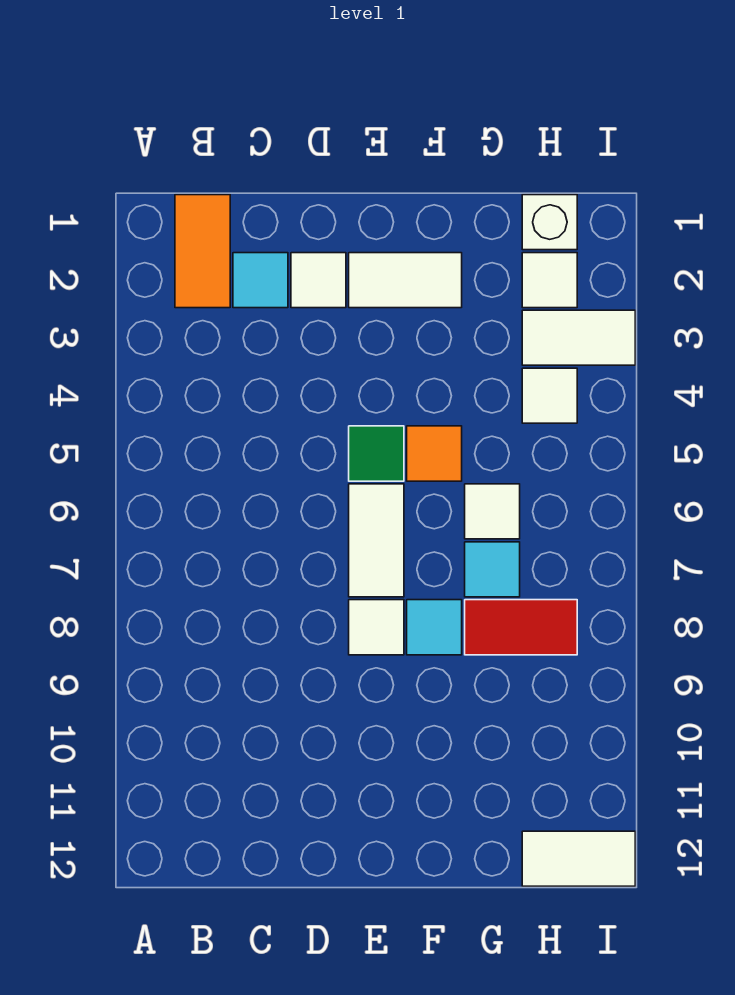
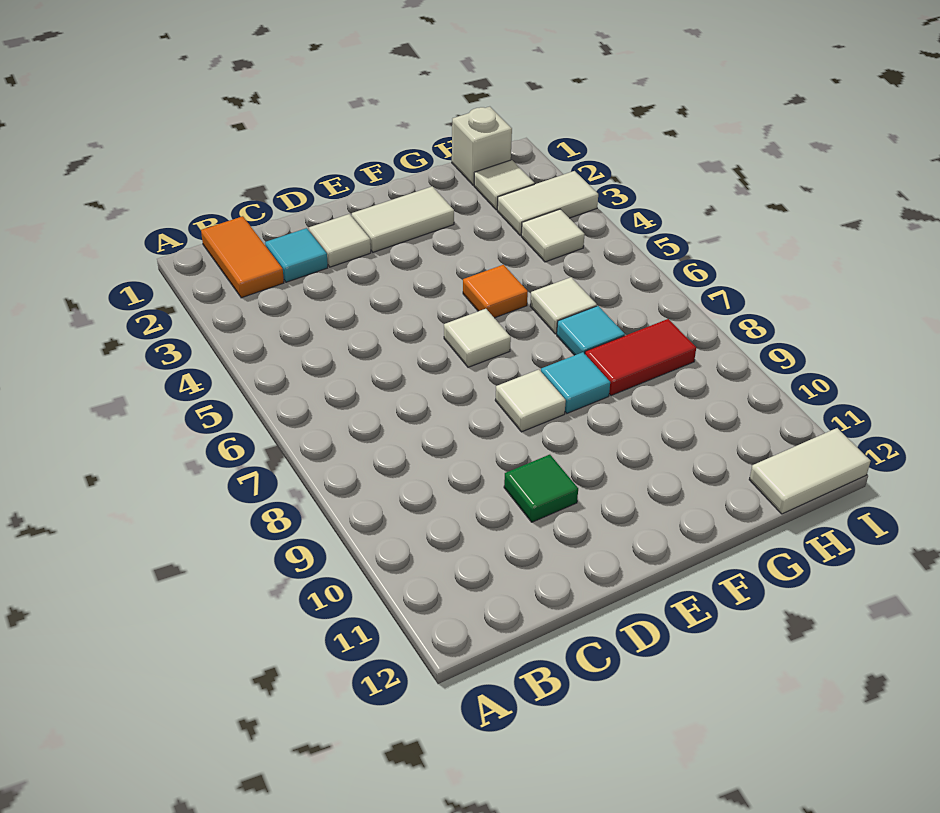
green tile E5 level 1 -> green tile D10 level 1
white tile E6:E7 level 1 -> white tile E6 level 1

